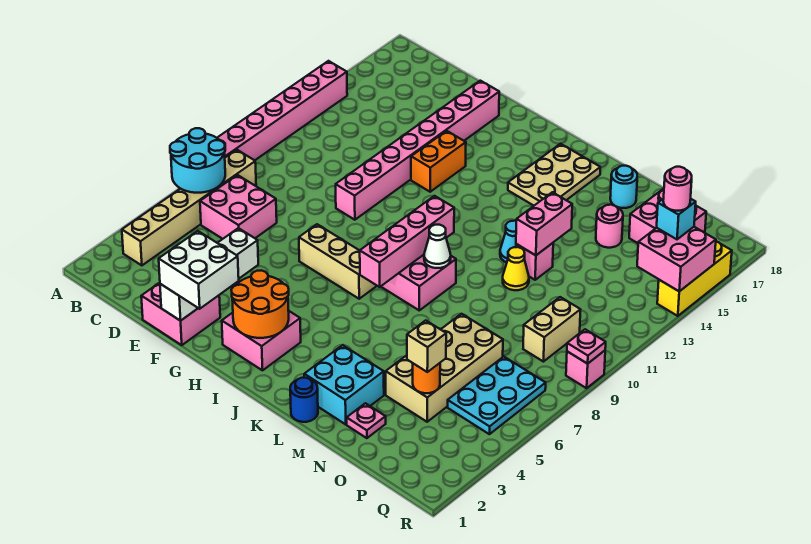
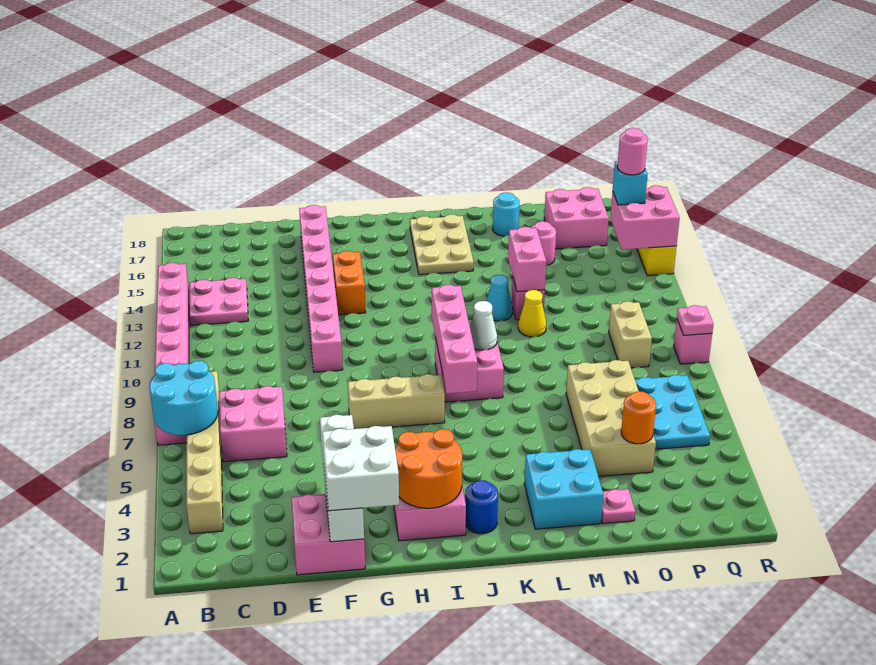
none -> pink plate B13:C14 level 1
blue round brick L1 level 1 -> blue round brick J2 level 1
tan brick O4 level 3 -> none

